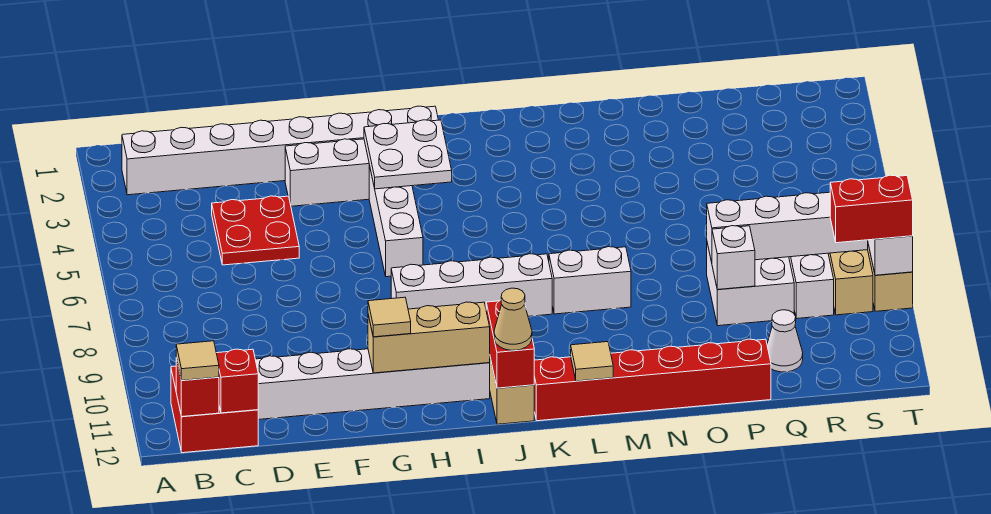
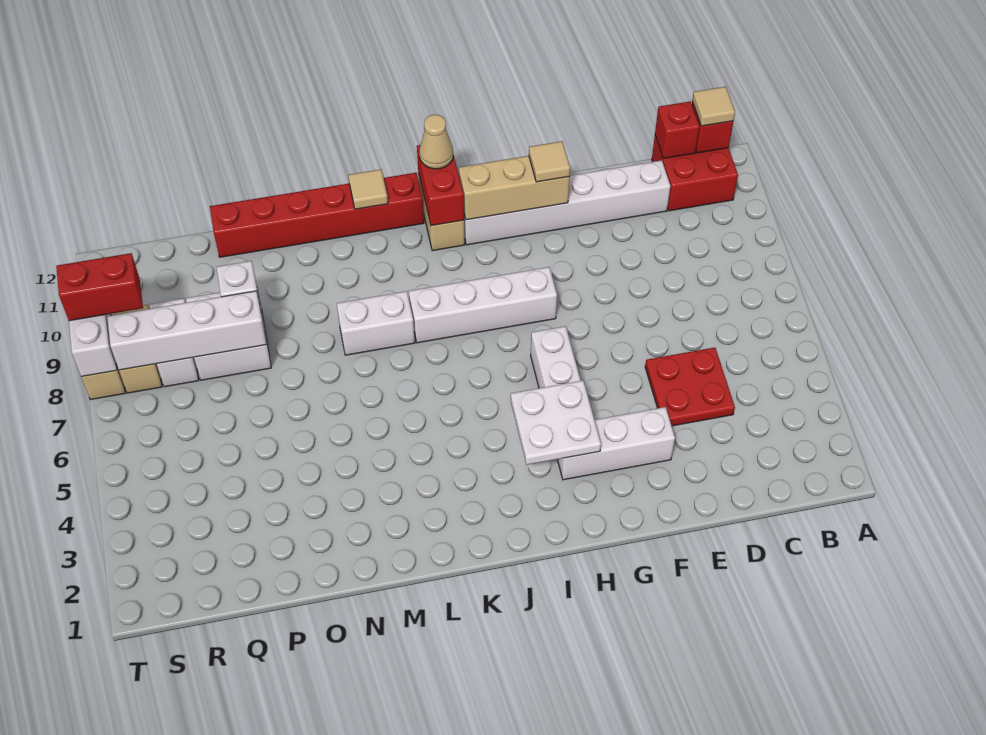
white brick B2:I2 level 1 -> none
white cone Q11 level 1 -> none

